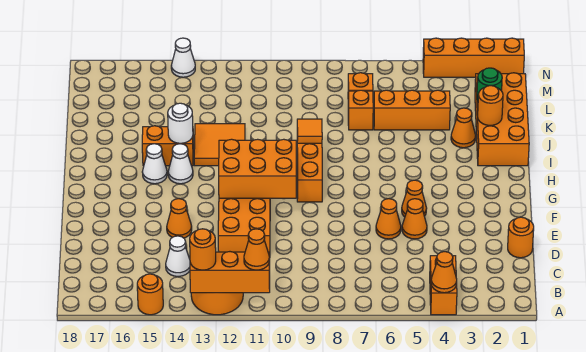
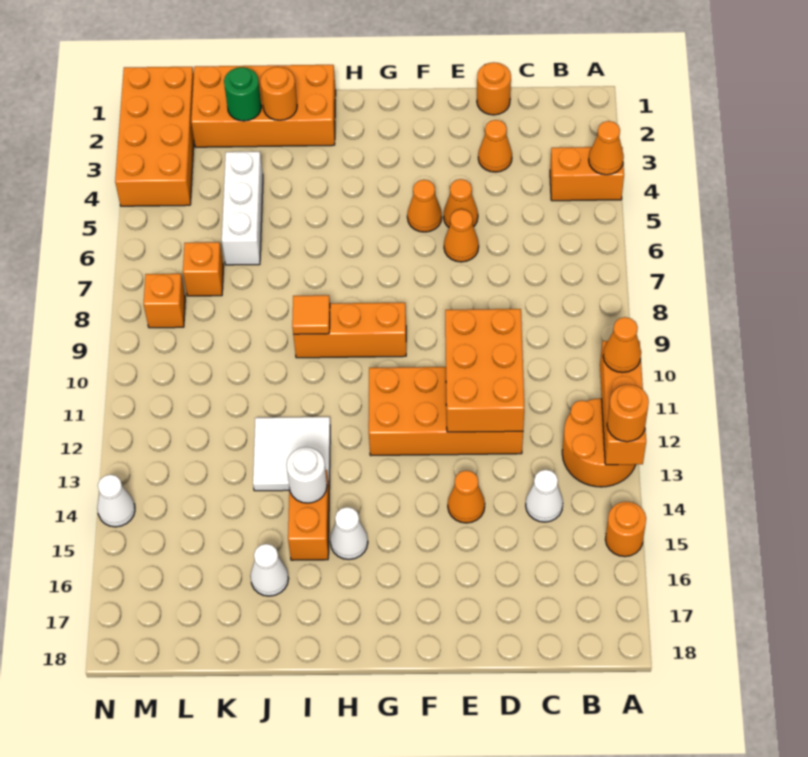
orange brick F10:G12 level 2 -> orange brick D10:E12 level 2
white cone H14 level 1 -> white cone J16 level 1
orange tile I12:J13 level 1 -> white tile I12:J13 level 1
orange cone J3 level 1 -> orange cone D3 level 1
orange brick K4:K6 level 1 -> white brick K4:K6 level 1
orange brick K7 level 1 -> orange brick M8 level 1
orange brick N1:N4 level 1 -> orange brick M1:N4 level 1

